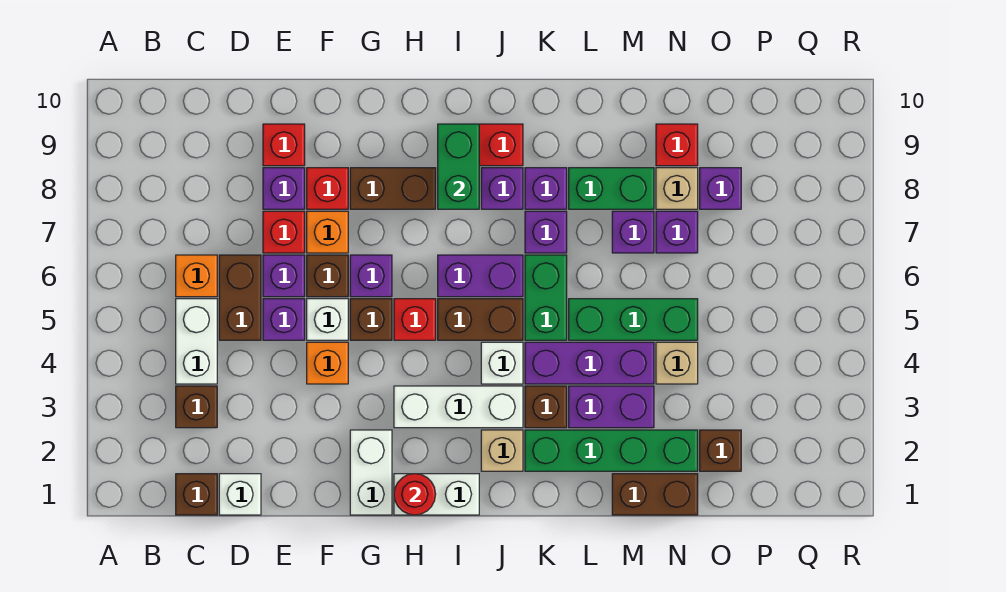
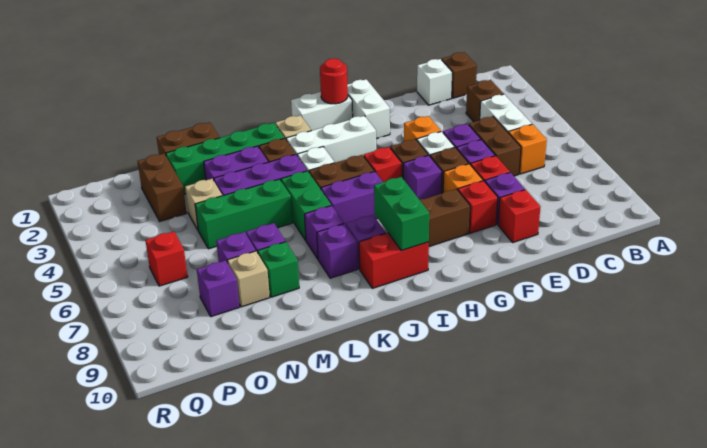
green brick L8:M8 level 1 -> green brick M8 level 1
red brick N9 level 1 -> red brick P6 level 1
brown brick O2 level 1 -> brown brick O2:O3 level 1

